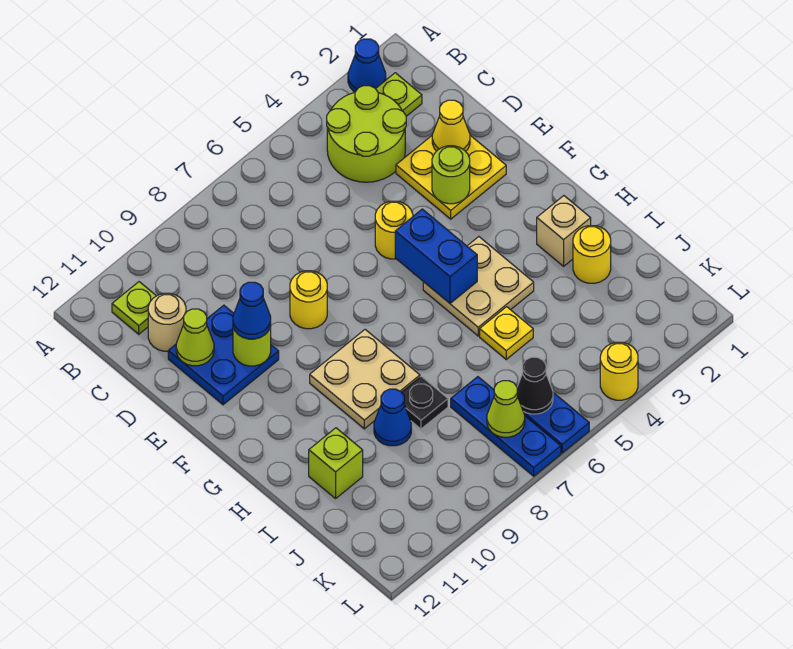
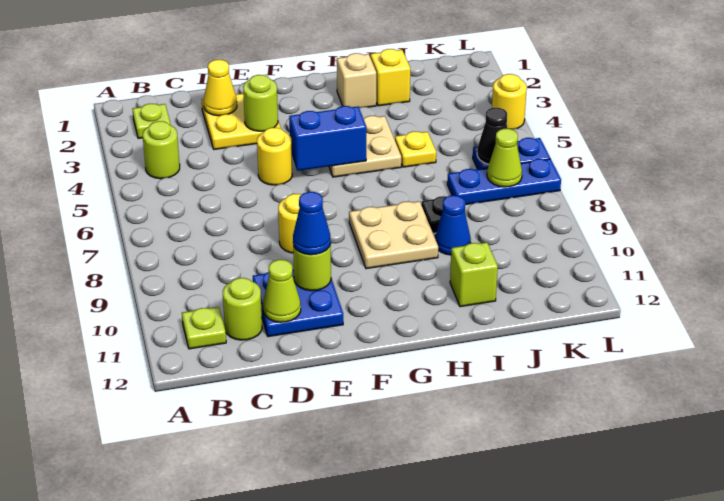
blue cone A2 level 1 -> none
lime round brick B3:C4 level 1 -> lime round brick B4 level 1
tan round brick C11 level 1 -> lime round brick C11 level 1
yellow round brick I2 level 1 -> yellow brick I2 level 1

